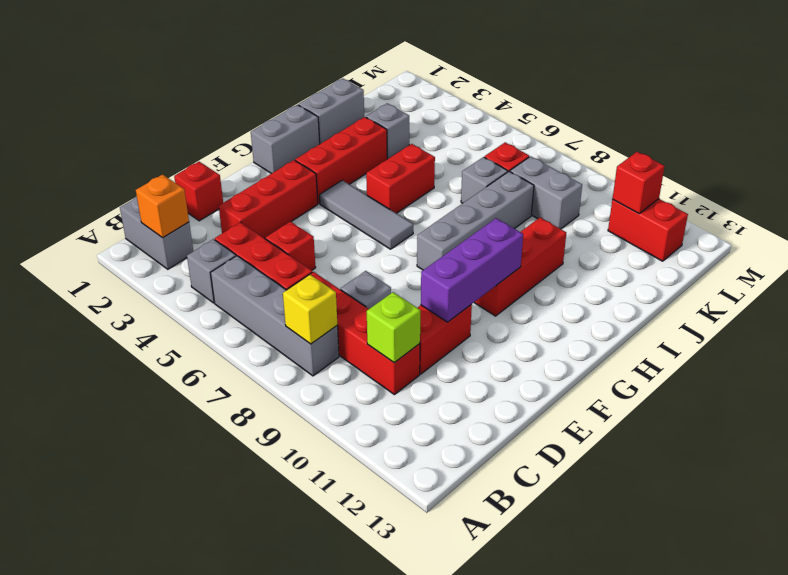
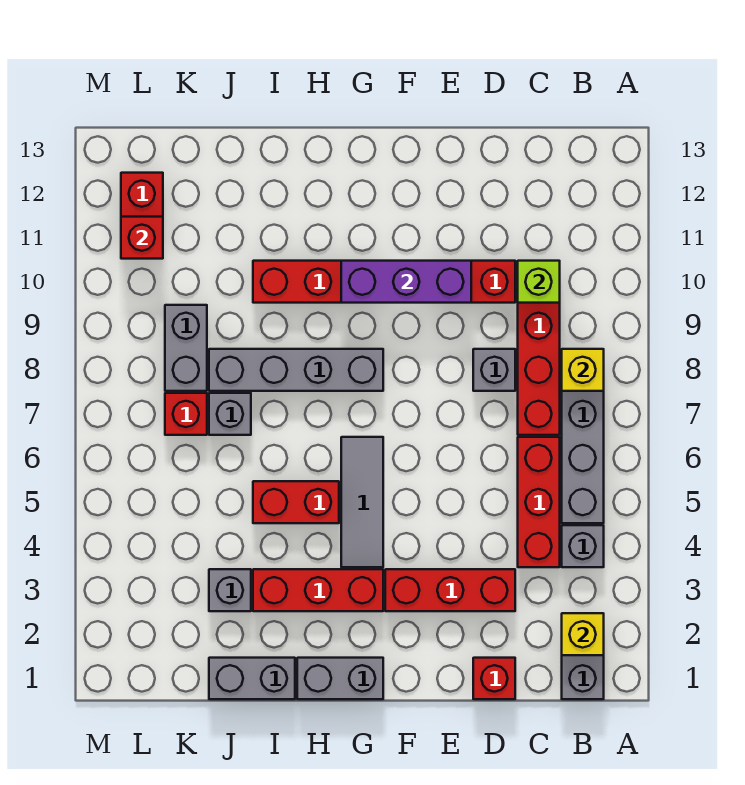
orange brick B2 level 2 -> yellow brick B2 level 2
red brick D5 level 1 -> none

